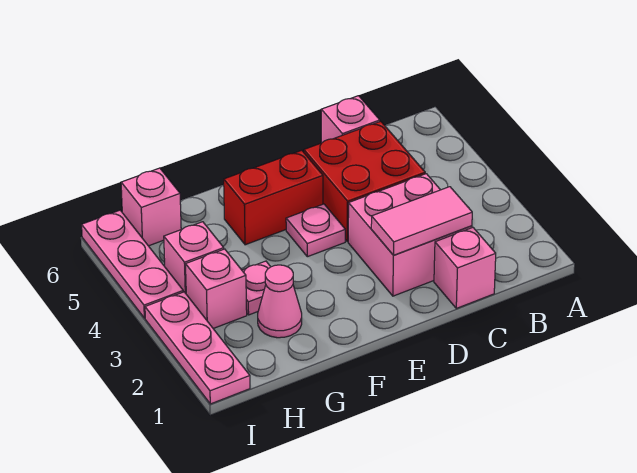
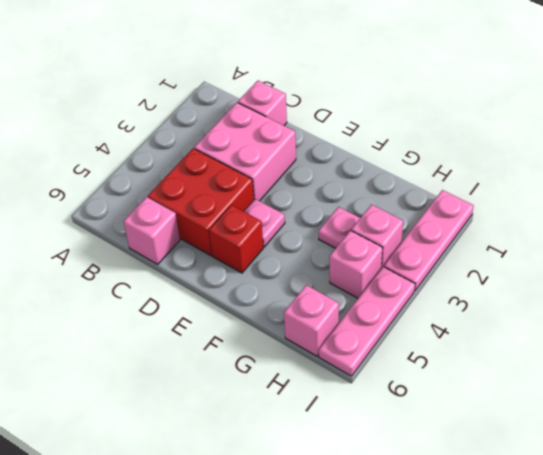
pink tile C2:D2 level 2 -> none
red brick E5:F5 level 1 -> red brick E5 level 1
pink cone G2 level 1 -> none

